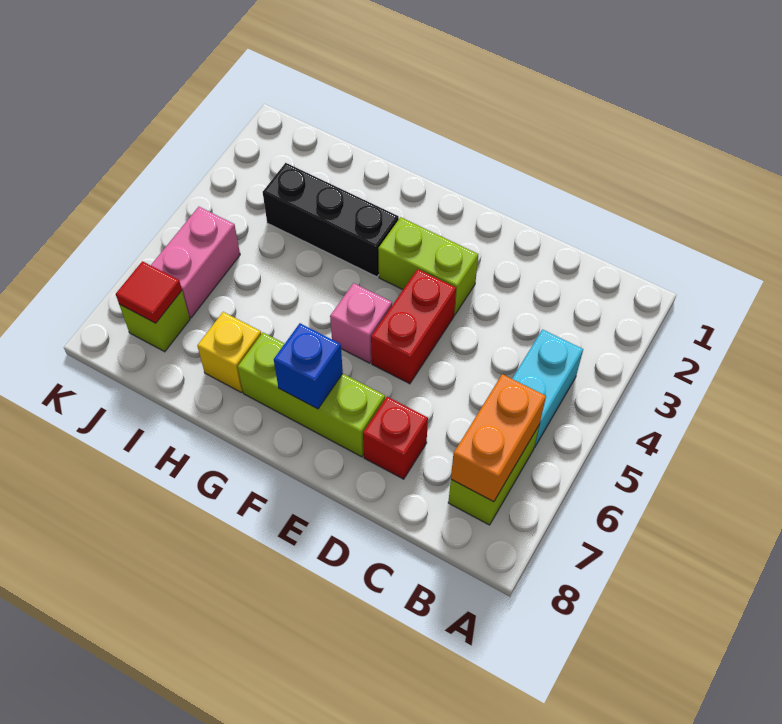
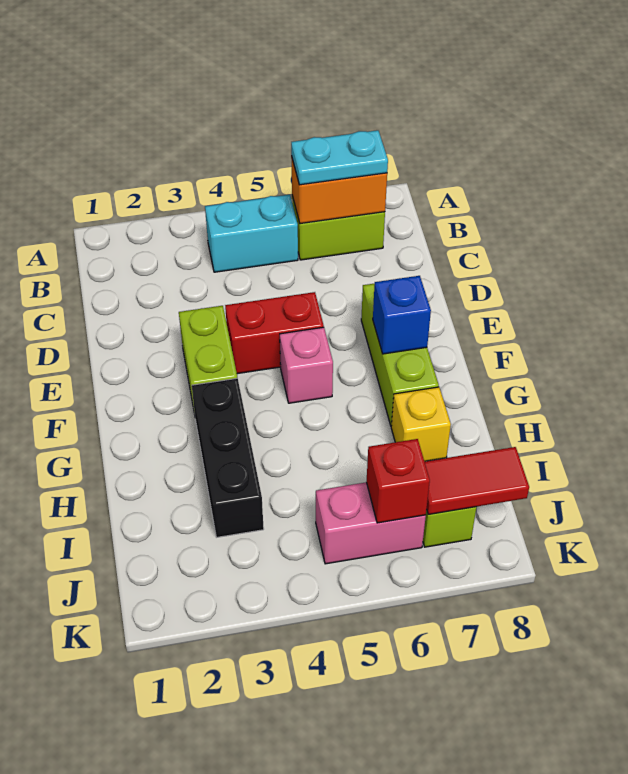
none -> cyan plate B6:B7 level 3
red brick D7 level 1 -> red brick J6 level 2
red tile J7 level 2 -> red tile J7:J8 level 2

